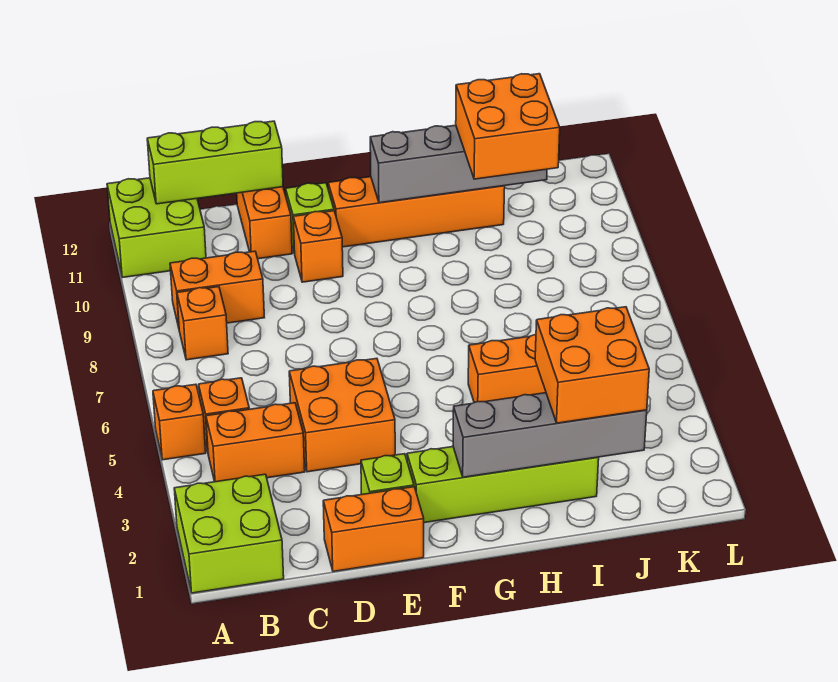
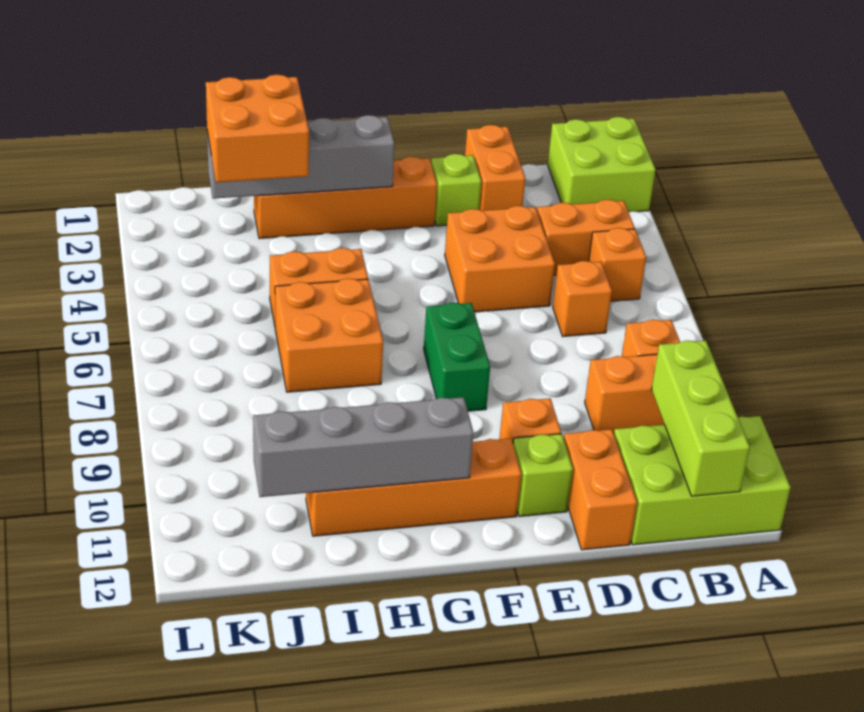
orange brick A5 level 1 -> orange brick C6 level 1
lime brick A11:B12 level 1 -> lime brick A11:C12 level 1
lime brick B12:D12 level 2 -> lime brick B10:B12 level 2
orange brick D1:E1 level 1 -> orange brick D1:D2 level 1
lime brick F2:I2 level 1 -> orange brick F2:I2 level 1
none -> green brick F7:F8 level 1
orange brick I10:J11 level 3 -> orange brick H6:I7 level 1

